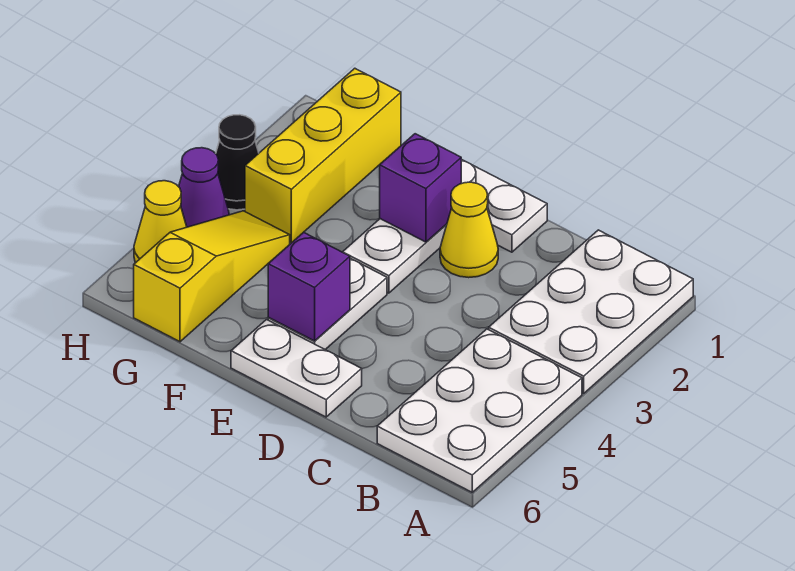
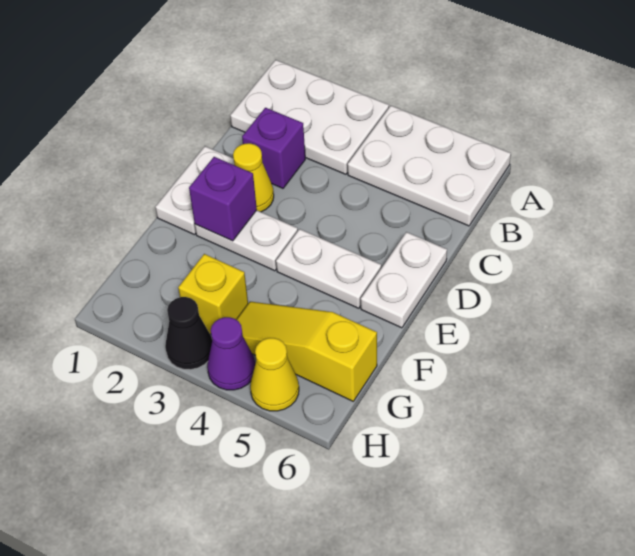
purple brick E5 level 2 -> purple brick C2 level 1
yellow brick G1:G3 level 1 -> yellow brick G3 level 1

